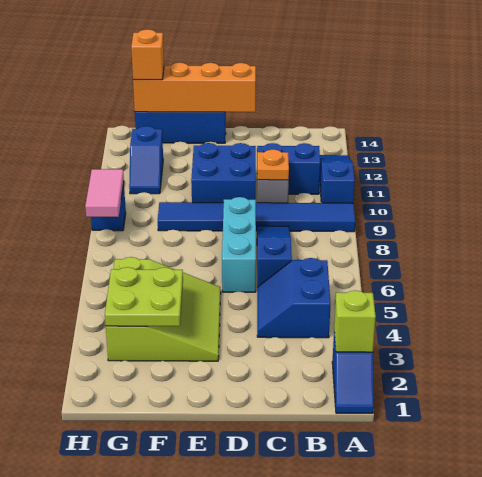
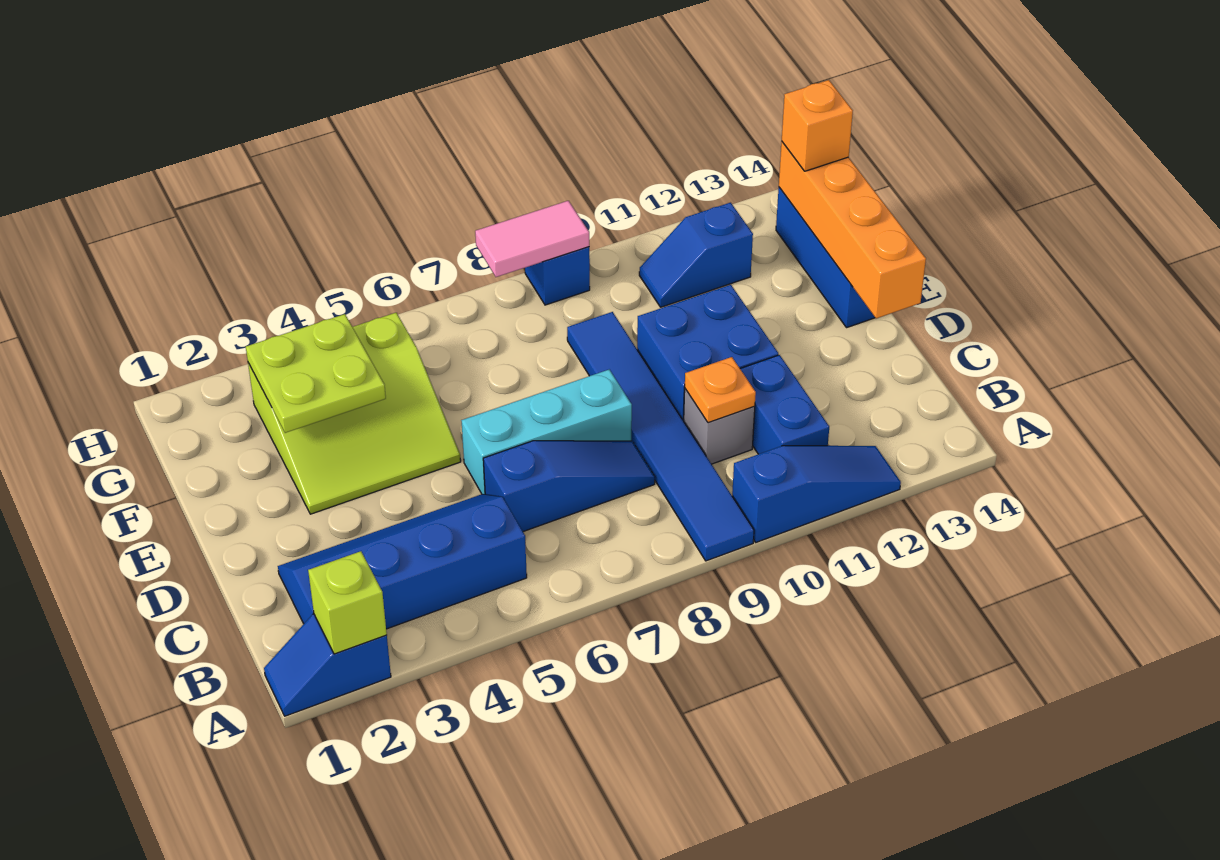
blue slope B4:C5 level 1 top B -> blue slope B2:C5 level 1 top B

